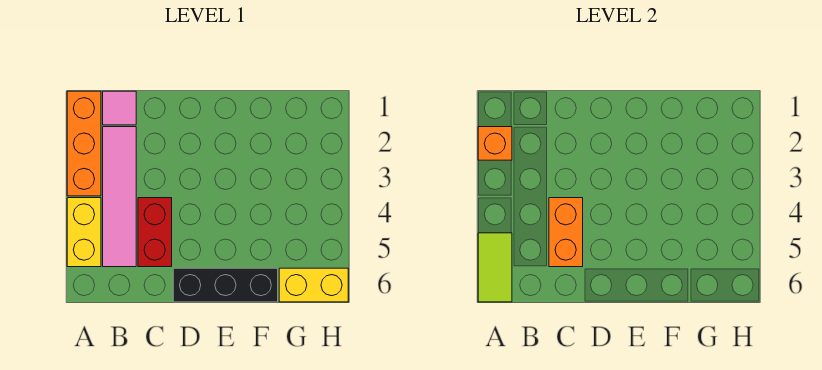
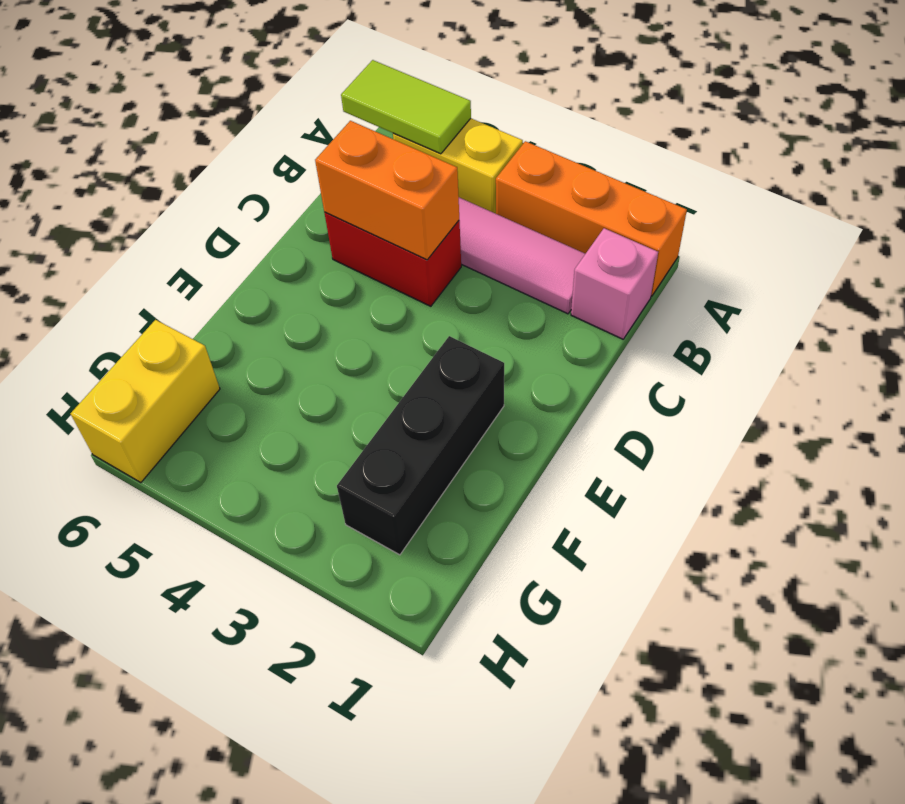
orange brick A2 level 2 -> none
pink tile B1 level 1 -> pink brick B1 level 1
black brick D6:F6 level 1 -> black brick E2:G2 level 1

